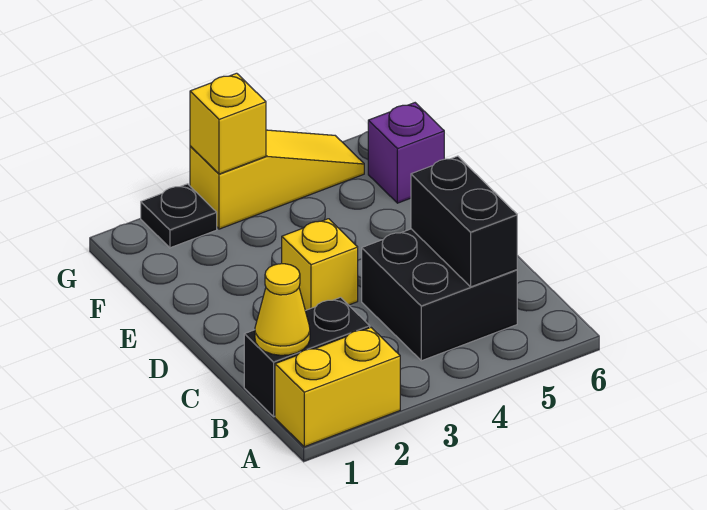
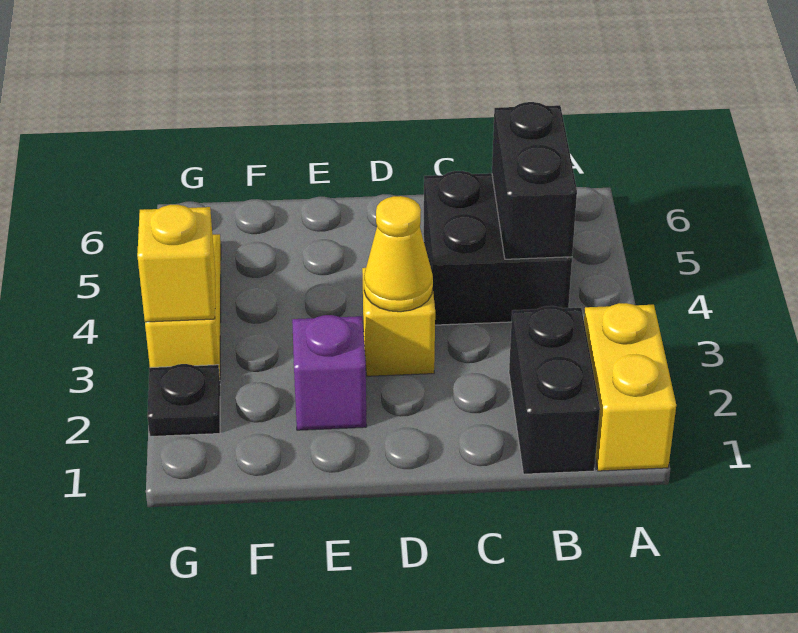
yellow cone B1 level 2 -> yellow cone D3 level 2
black brick B5:C5 level 2 -> black brick B4:B5 level 2
purple brick F6 level 1 -> purple brick E2 level 1

